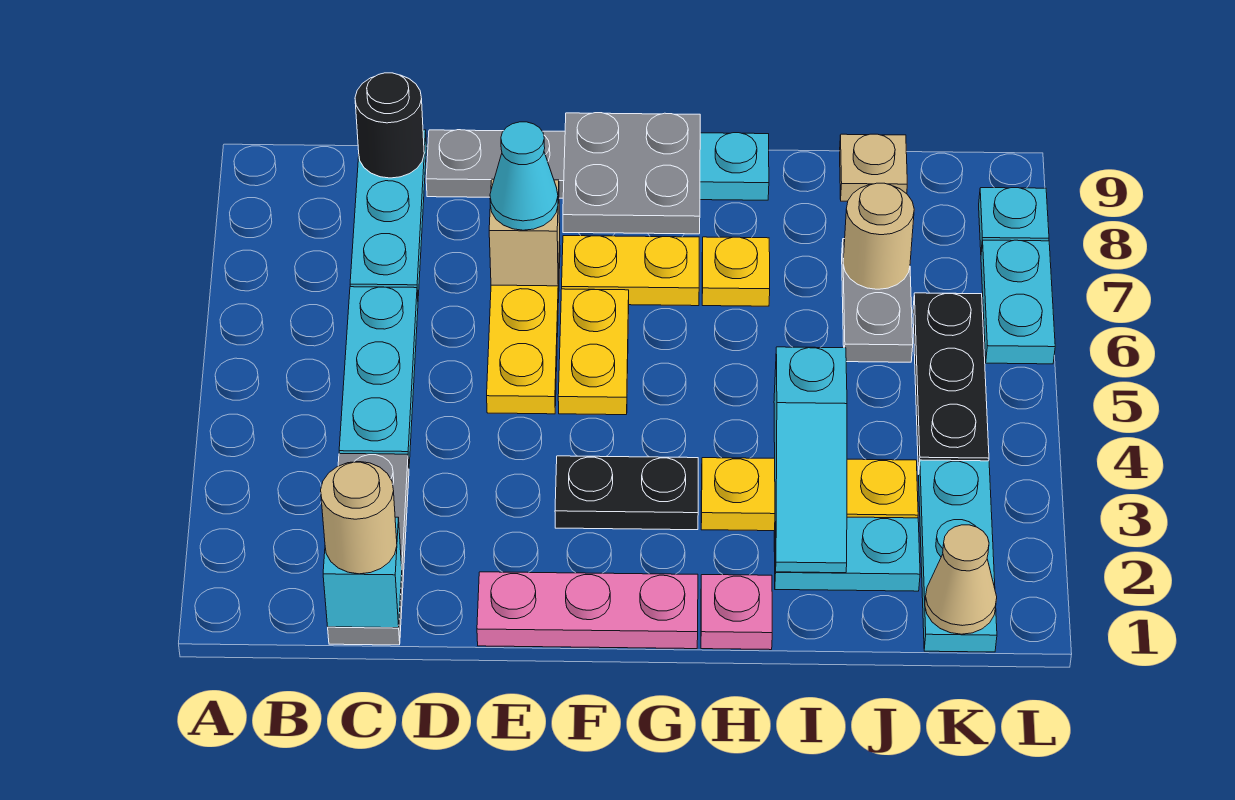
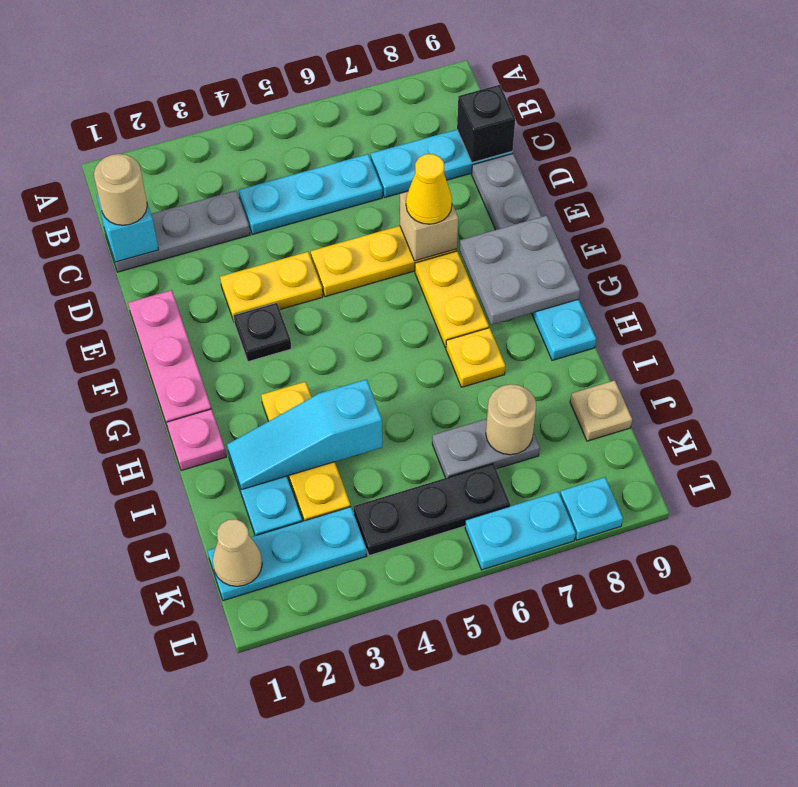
black round brick C9 level 2 -> black brick C9 level 2
cyan cone E7 level 3 -> yellow cone E7 level 3
black plate F3:G3 level 1 -> black plate F3 level 1
yellow plate F5:F6 level 1 -> yellow plate E3:E4 level 1

